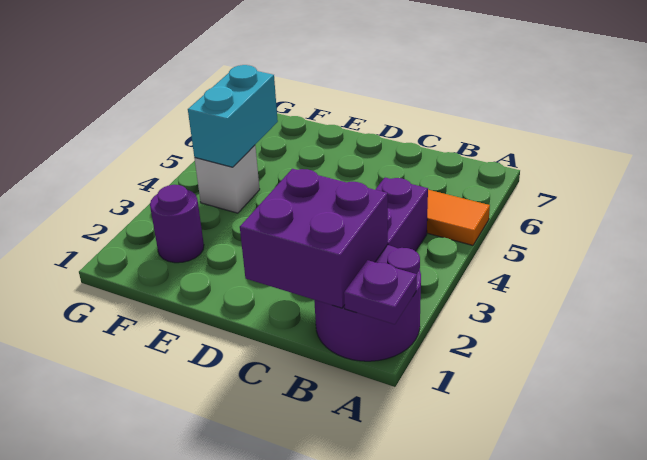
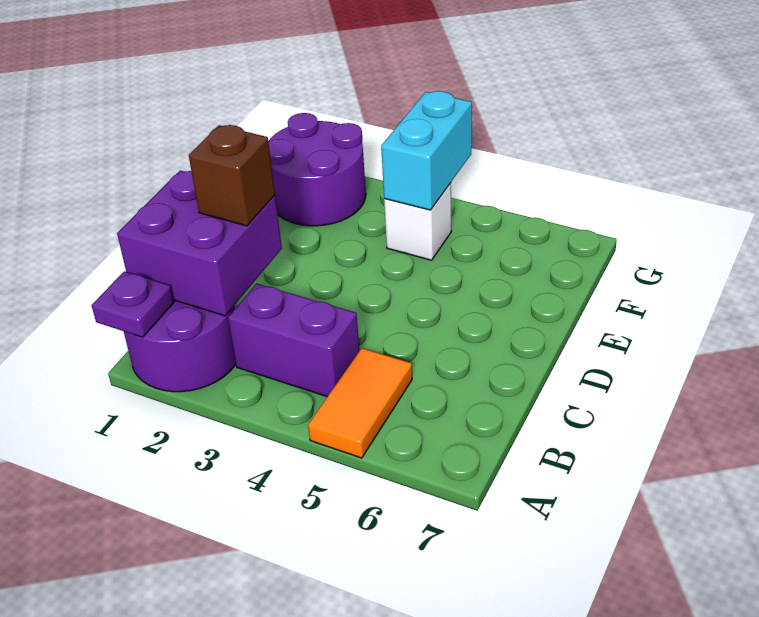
none -> brown brick C2 level 3
purple round brick F2 level 1 -> purple round brick F1:G2 level 1
cyan brick F4:F5 level 2 -> cyan brick F4:G4 level 2

